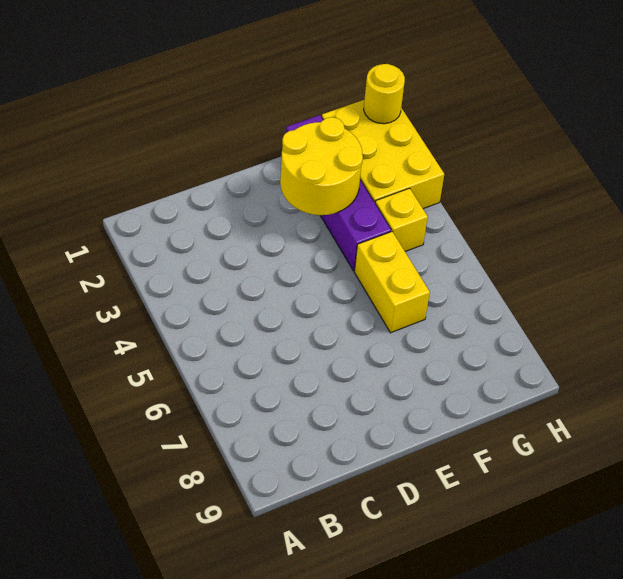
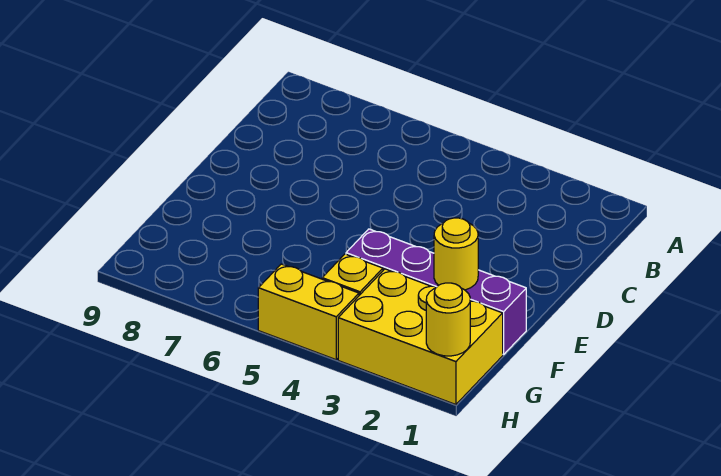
yellow round brick E2:F3 level 2 -> yellow round brick F2 level 2
yellow brick F5:F6 level 1 -> yellow brick H4:H5 level 1

